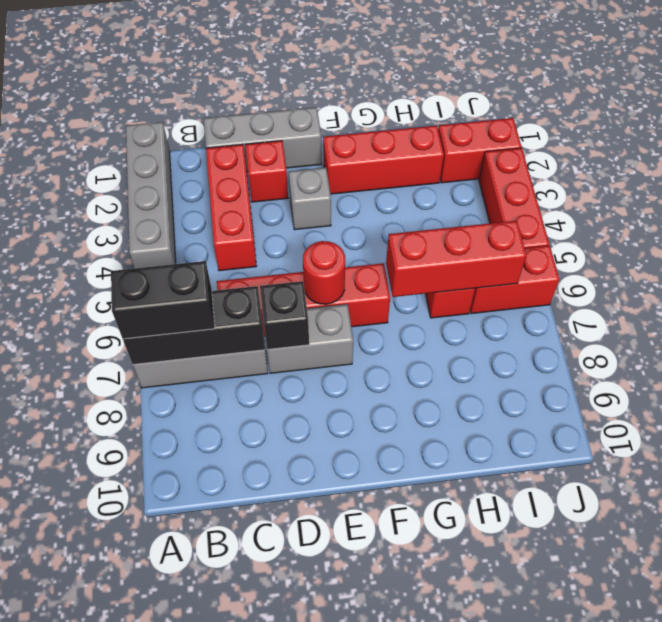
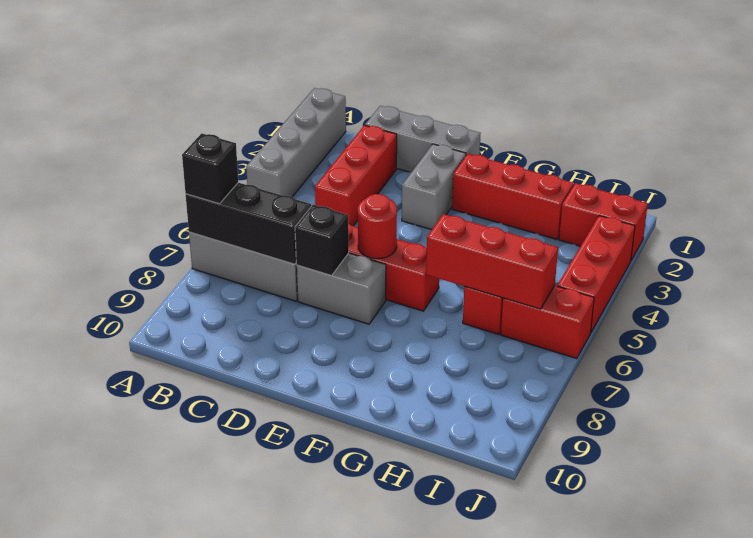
black brick A7:B7 level 3 -> black brick A7 level 3
red brick D2 level 1 -> none
grey brick E3 level 1 -> grey brick E2:E3 level 1

